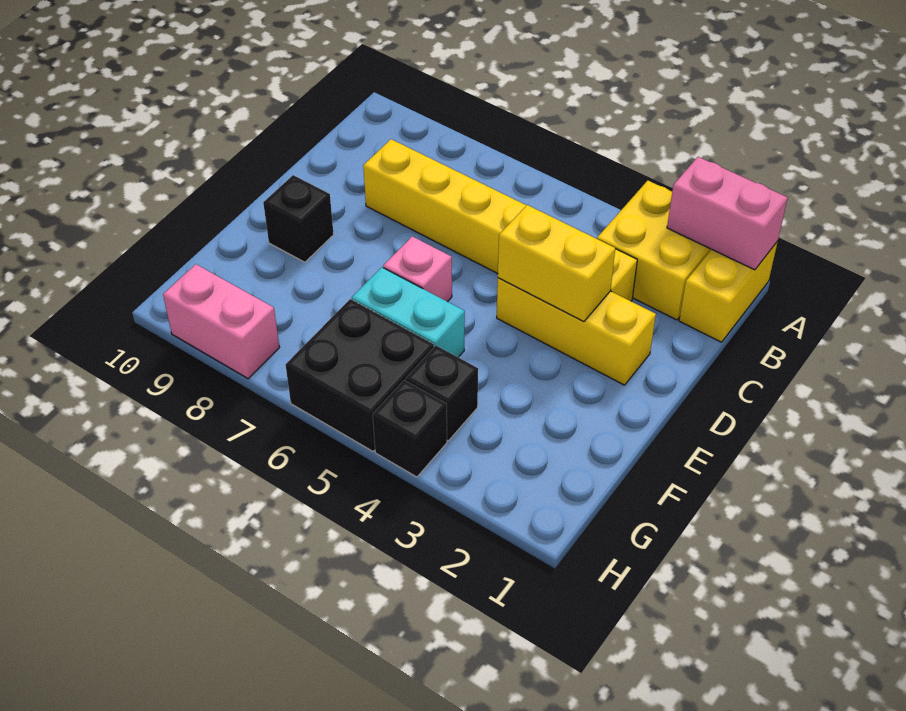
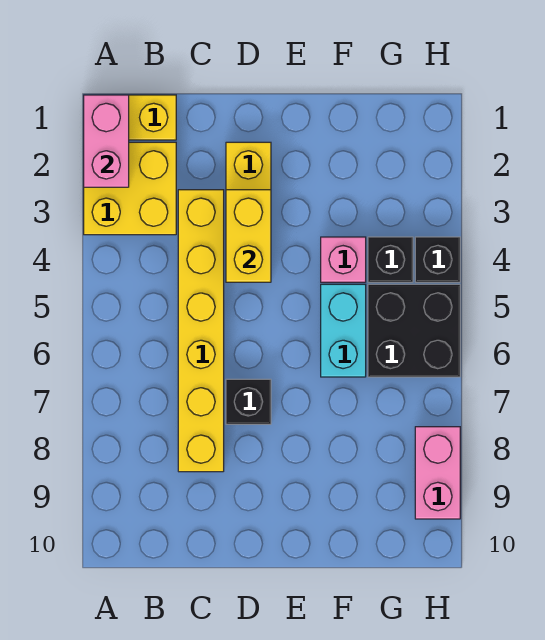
pink brick E6 level 1 -> pink brick F4 level 1
black brick E9 level 1 -> black brick D7 level 1

